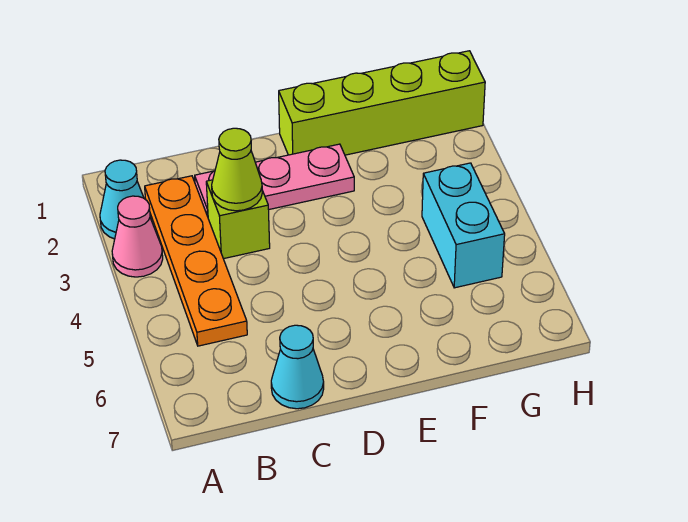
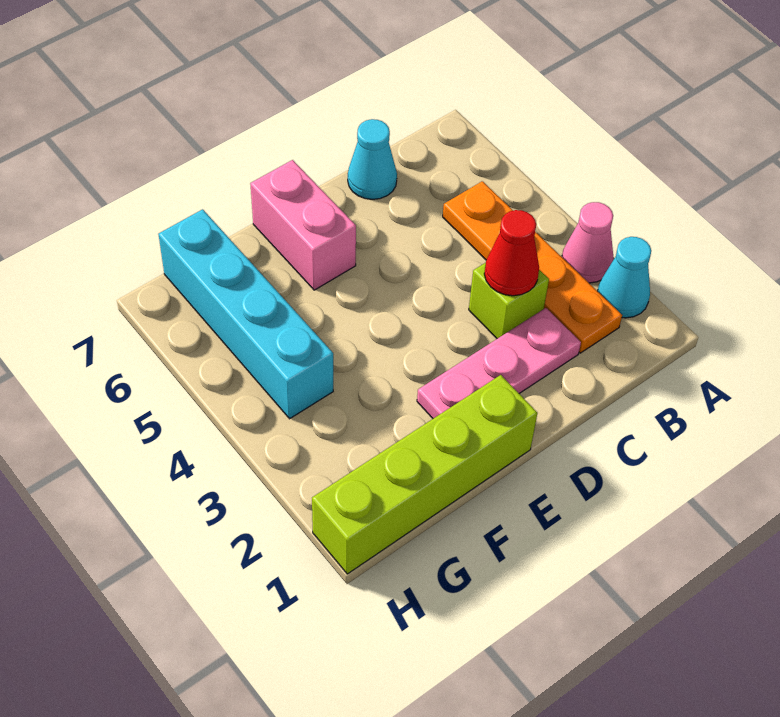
lime cone C3 level 2 -> red cone C3 level 2
none -> pink brick E6:E7 level 1
cyan brick G4:G5 level 1 -> cyan brick G4:G7 level 1

